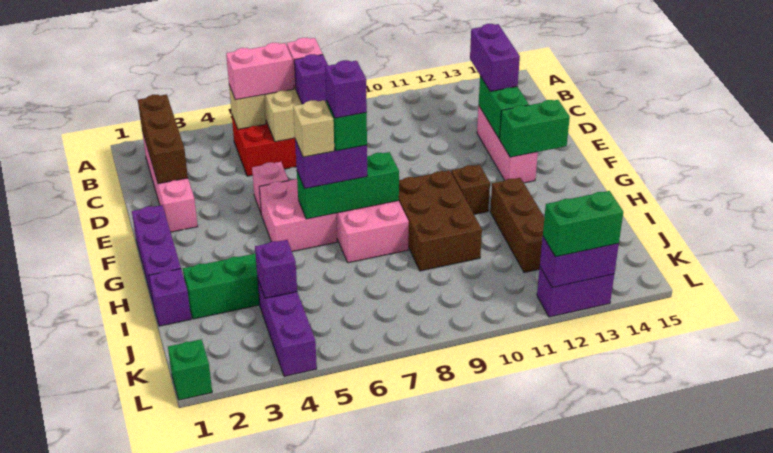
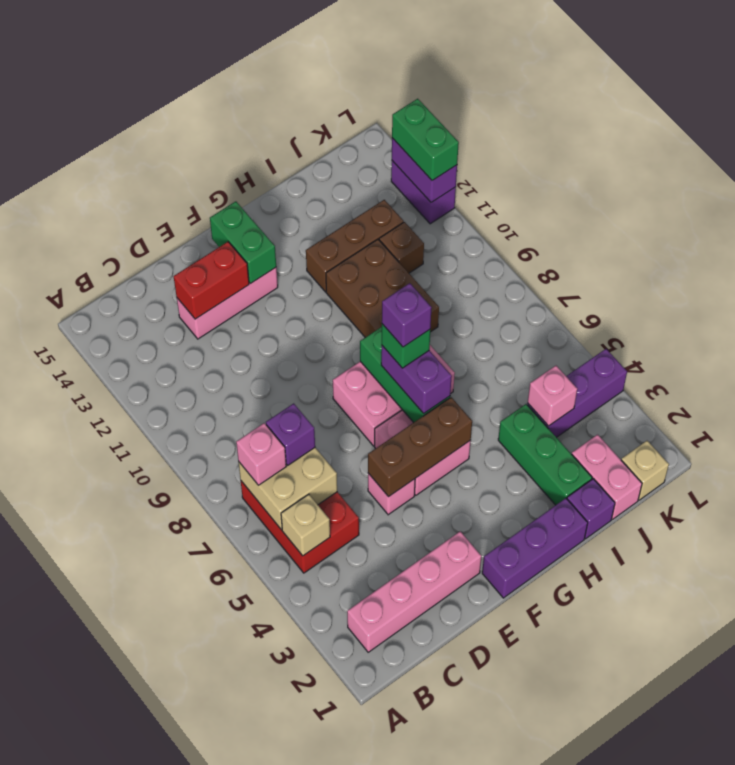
brown brick B2:D2 level 2 -> brown brick E5:G5 level 2
pink brick B5:B6 level 3 -> pink brick J1:J2 level 1
purple brick C13:D13 level 3 -> none
green brick D13:E13 level 2 -> red brick D13:E13 level 2
tan brick G6 level 4 -> tan brick K1 level 1
brown brick G9:I10 level 1 -> brown brick H9:I11 level 1
brown brick G11 level 1 -> brown brick J11 level 1
purple brick J4 level 2 -> pink brick J4 level 2
green brick L1 level 1 -> none

